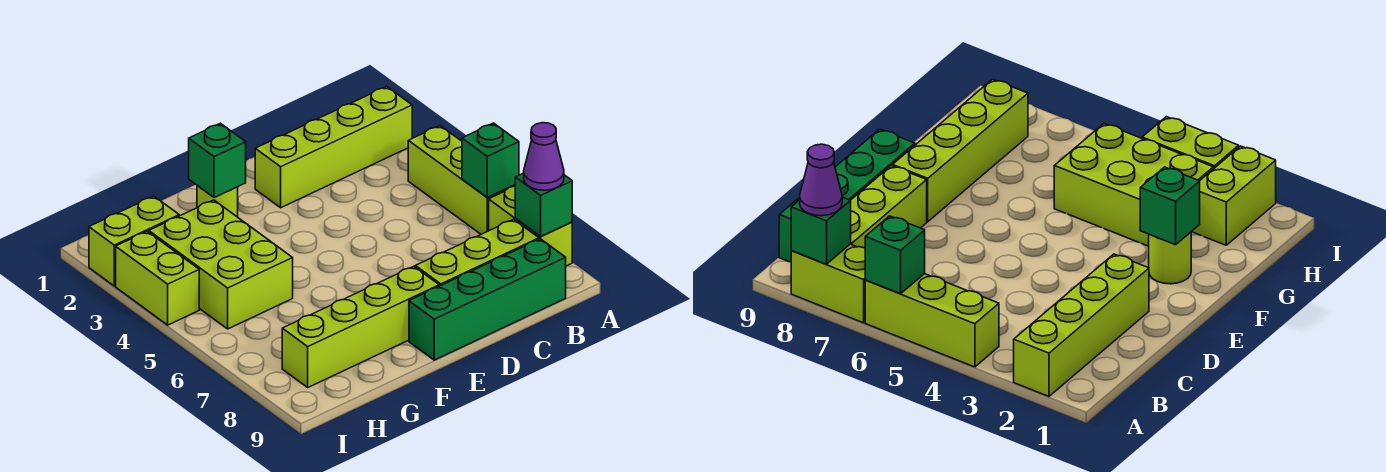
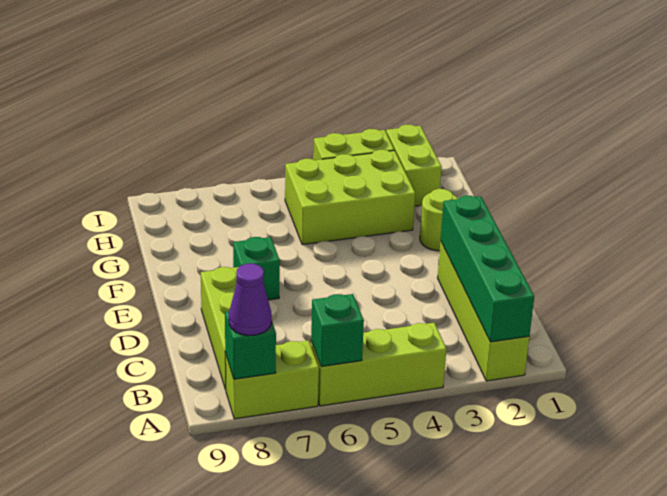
green brick B9:E9 level 1 -> green brick A2:D2 level 2
lime brick E8:H8 level 1 -> none
green brick F2 level 2 -> green brick E7 level 1

